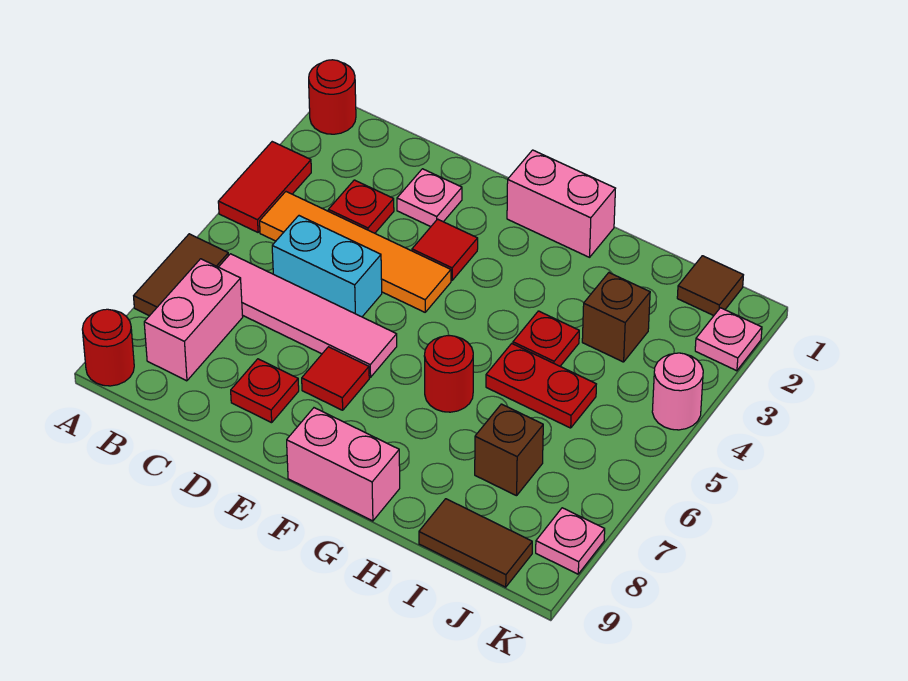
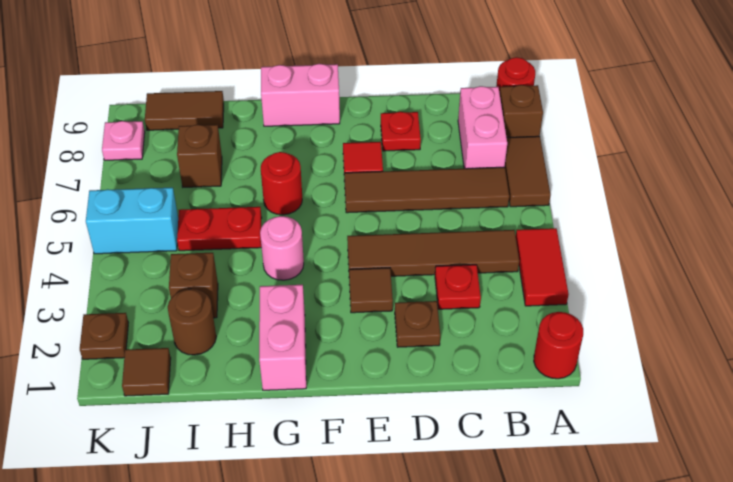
none -> brown brick A8 level 1
orange tile B4:E4 level 1 -> brown tile B4:E4 level 1
pink tile B6:E6 level 1 -> brown tile B6:E6 level 1
cyan brick C5:D5 level 1 -> cyan brick J5:K5 level 1
pink plate D2 level 1 -> brown plate D2 level 1
red tile E3 level 1 -> brown tile E3 level 1
pink brick F1:G1 level 1 -> pink brick G1:G2 level 1
red plate H4 level 1 -> none
none -> brown round brick I2 level 1
pink plate K2 level 1 -> brown plate K2 level 1
pink round brick K4 level 1 -> pink round brick G4 level 1

